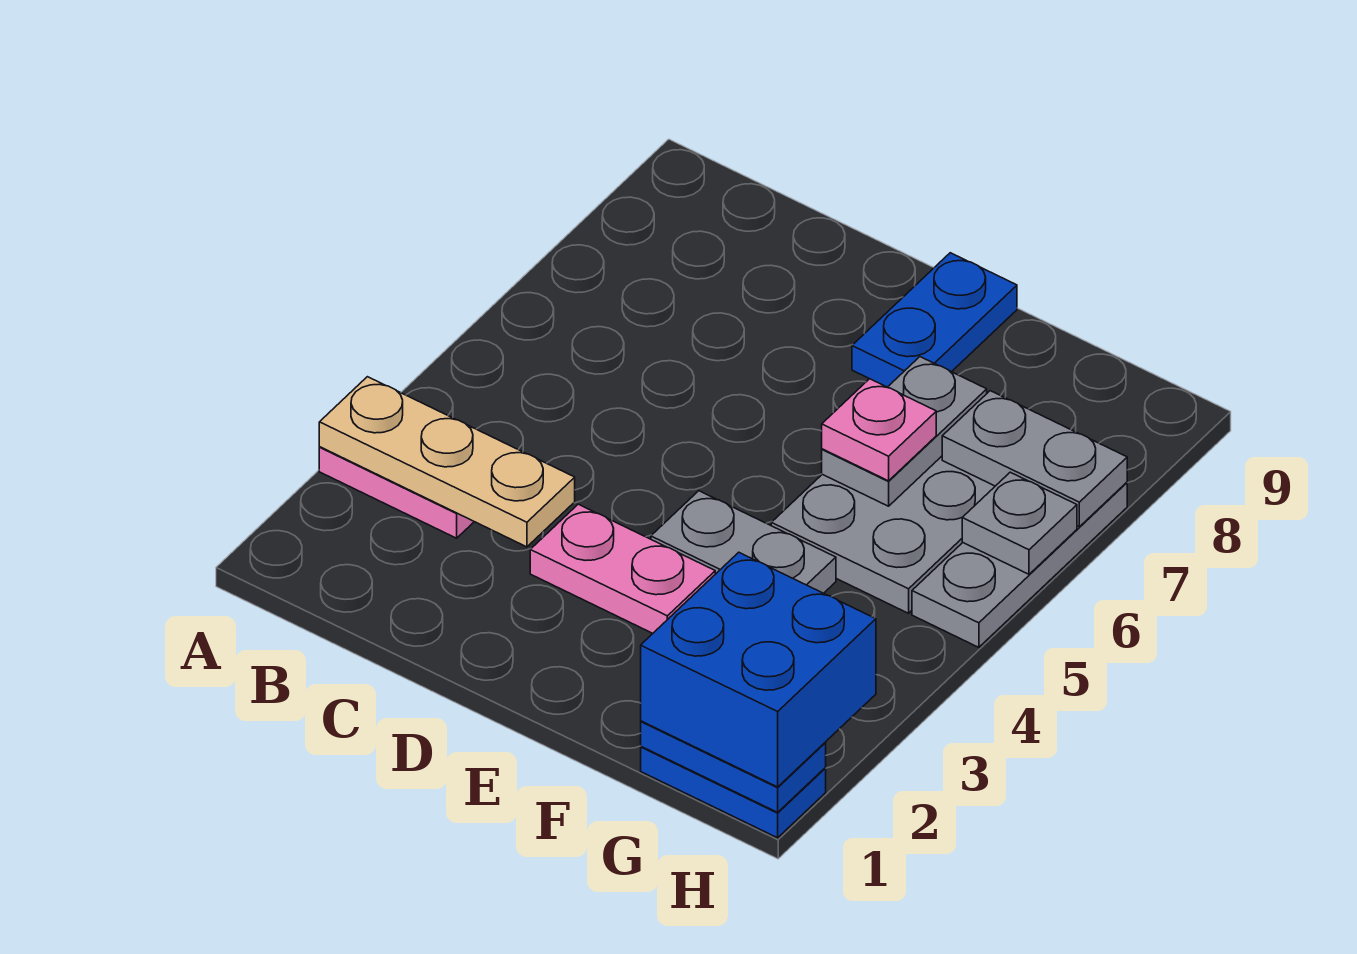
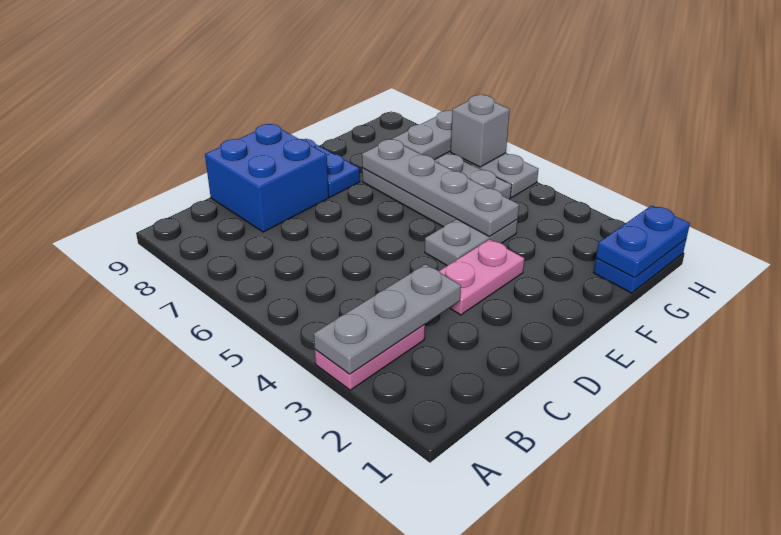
tan plate A3:C3 level 2 -> grey plate A3:C3 level 2
grey plate F6:F7 level 2 -> grey plate F4:F7 level 2
pink plate F6 level 3 -> none
blue brick G1:H2 level 3 -> blue brick C8:D9 level 1
grey plate H6 level 2 -> grey brick H6 level 2

